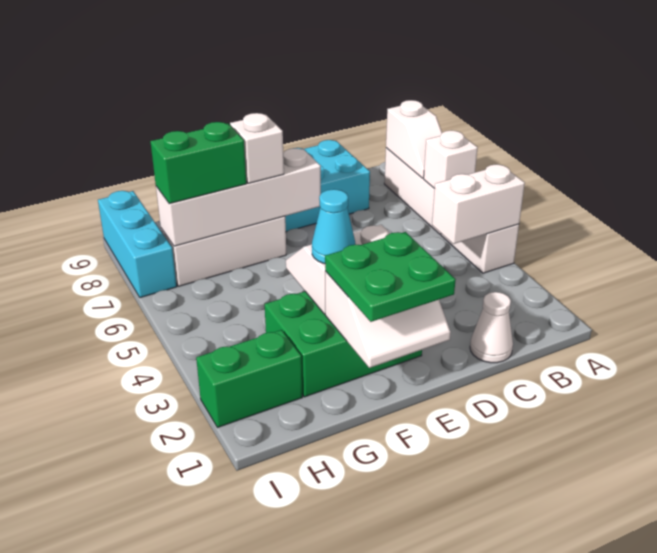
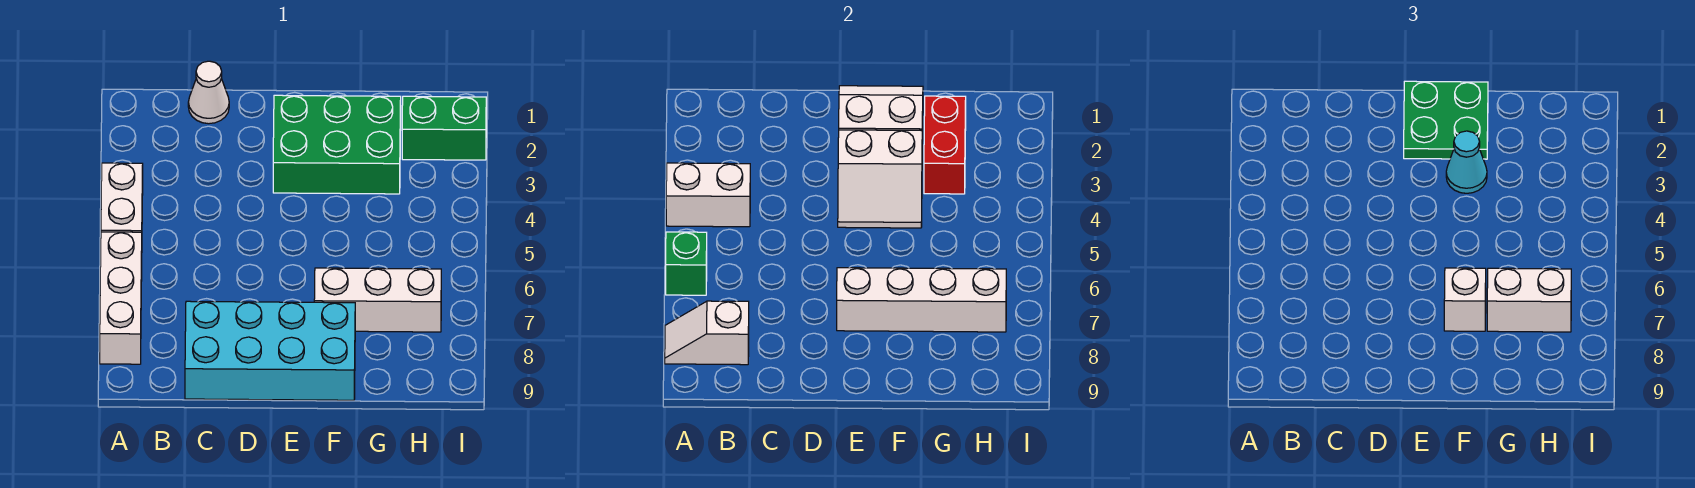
white brick A6 level 2 -> green brick A6 level 2
white slope A7:A8 level 2 top 8 -> white slope A8:B8 level 2 top B
none -> red brick G2:G3 level 2
green brick G7:H7 level 3 -> white brick G7:H7 level 3
cyan brick I7:I9 level 1 -> none

